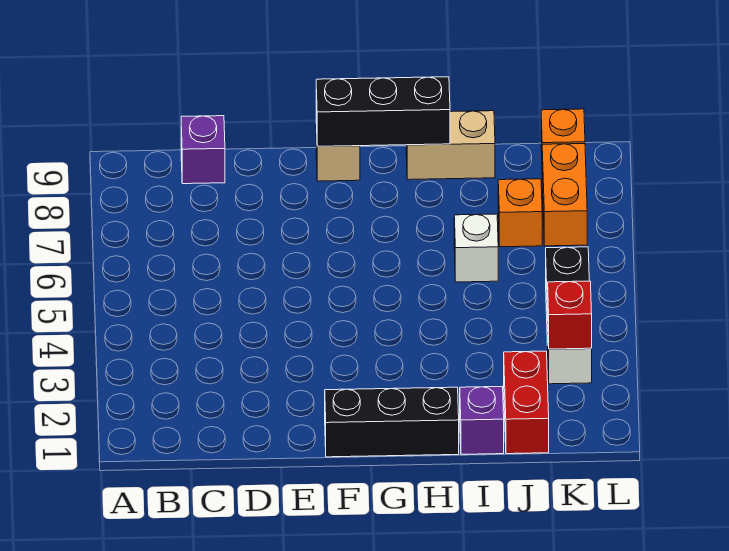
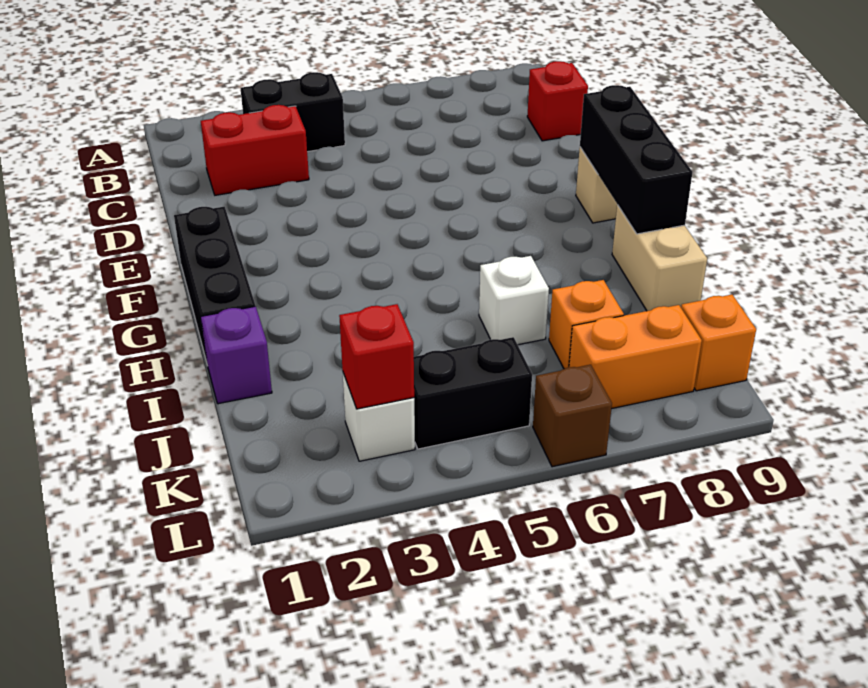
none -> black brick B3:B4 level 1
purple brick C9 level 1 -> red brick C9 level 1
red brick J1:J2 level 1 -> red brick C2:C3 level 1
none -> brown brick L6 level 1

